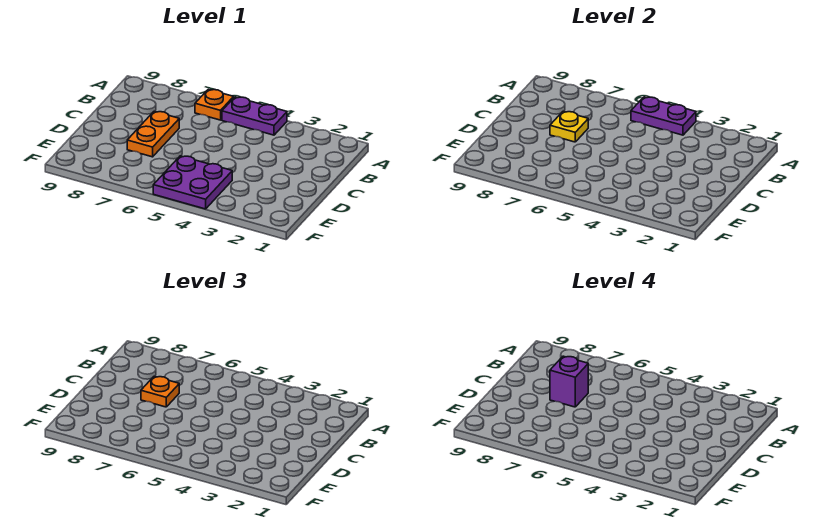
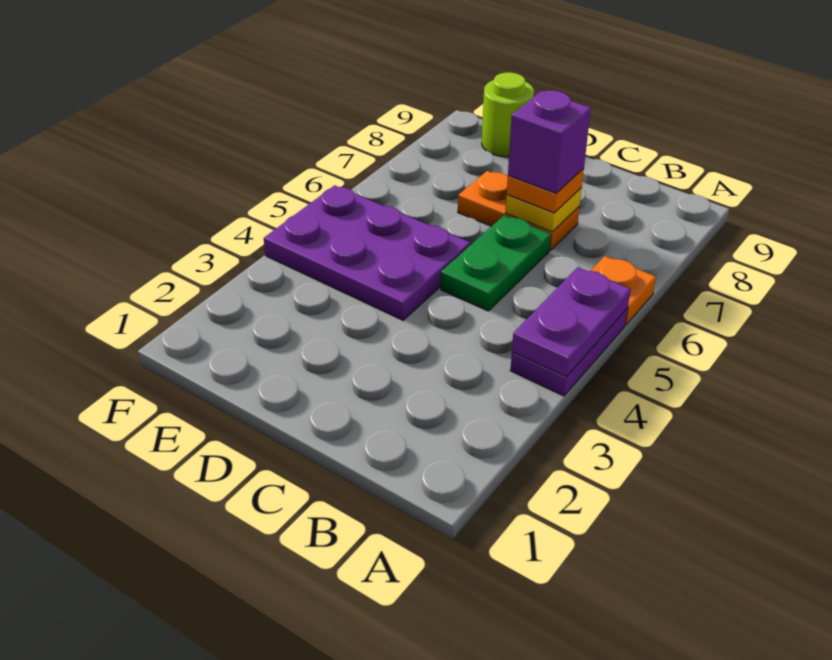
none -> green plate C5:C6 level 1
purple plate E4:F5 level 1 -> purple plate D4:F5 level 1
none -> lime round brick E9 level 1

